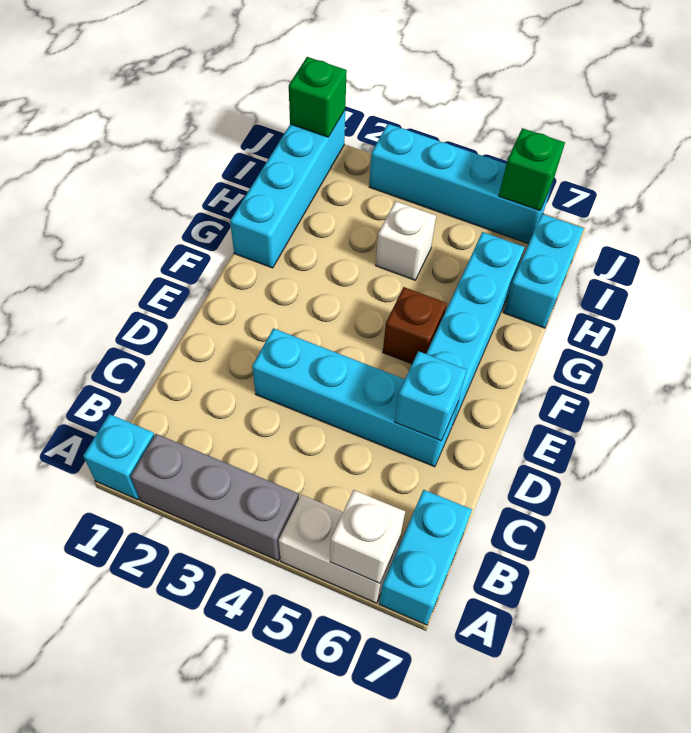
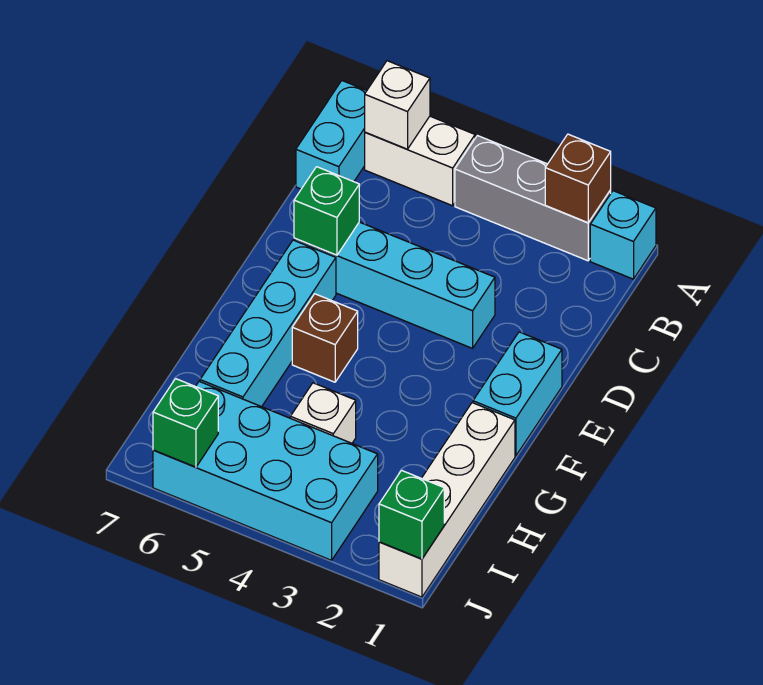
none -> brown brick A2 level 2
cyan brick D6 level 2 -> green brick D6 level 2
cyan brick G1:J1 level 1 -> white brick G1:J1 level 1
cyan brick H7:I7 level 1 -> cyan brick E1:F1 level 1
cyan brick J3:J6 level 1 -> cyan brick I3:J6 level 1

